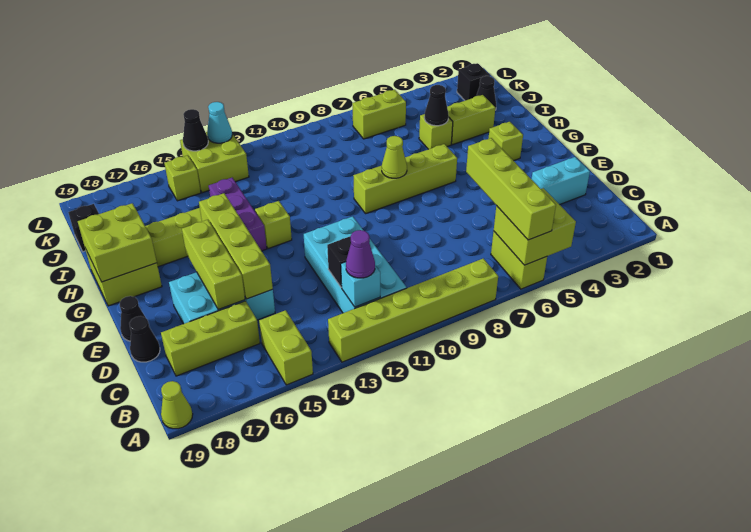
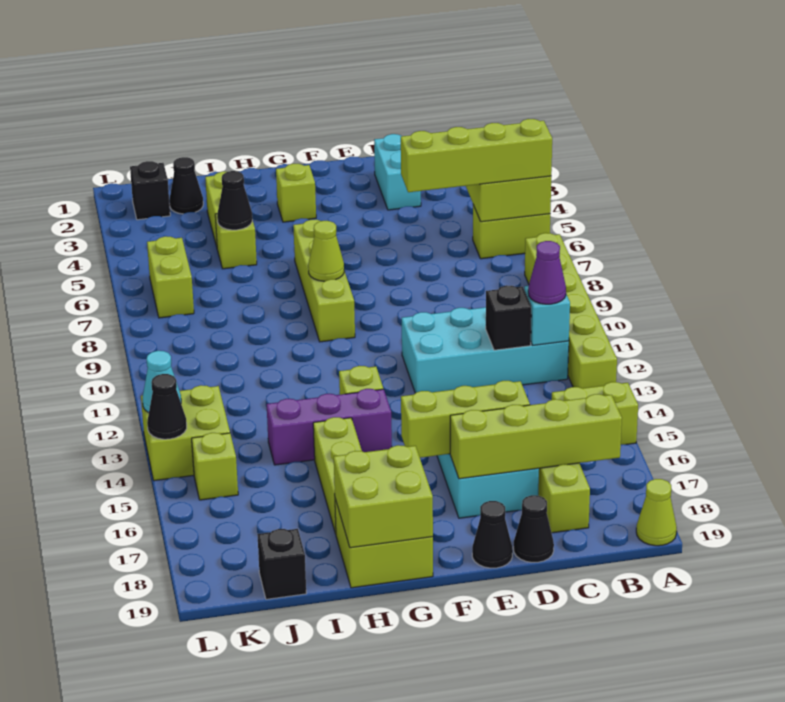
lime brick D15:G15 level 2 -> lime brick B17:E17 level 2

